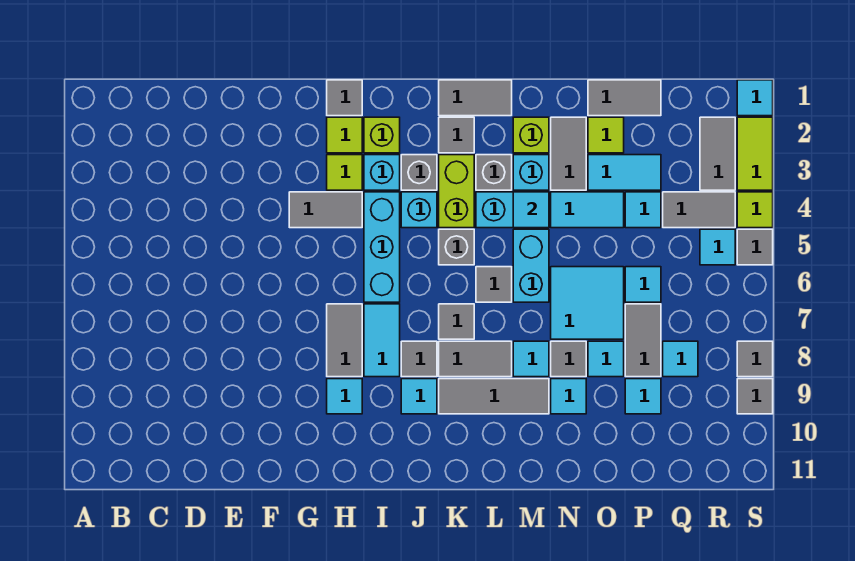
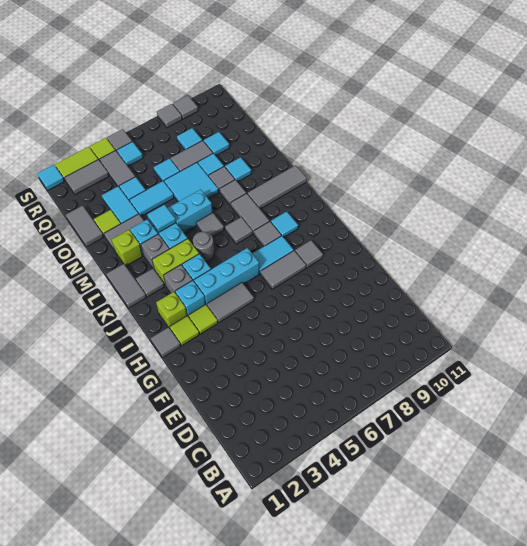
grey tile G4:H4 level 1 -> grey tile H4:H5 level 1
cyan tile H9 level 1 -> grey tile H9 level 1
grey brick K5 level 1 -> grey round brick K5 level 1
grey tile K9:M9 level 1 -> grey tile L9:L11 level 1
cyan tile M8 level 1 -> grey tile M8 level 1
cyan tile N4:O4 level 1 -> cyan tile O4:O5 level 1

